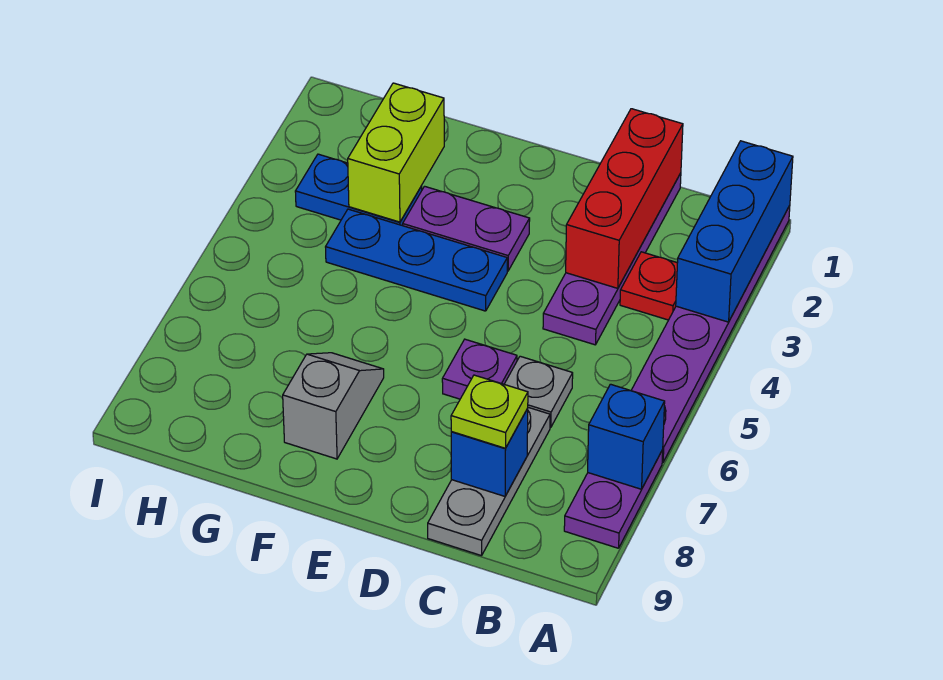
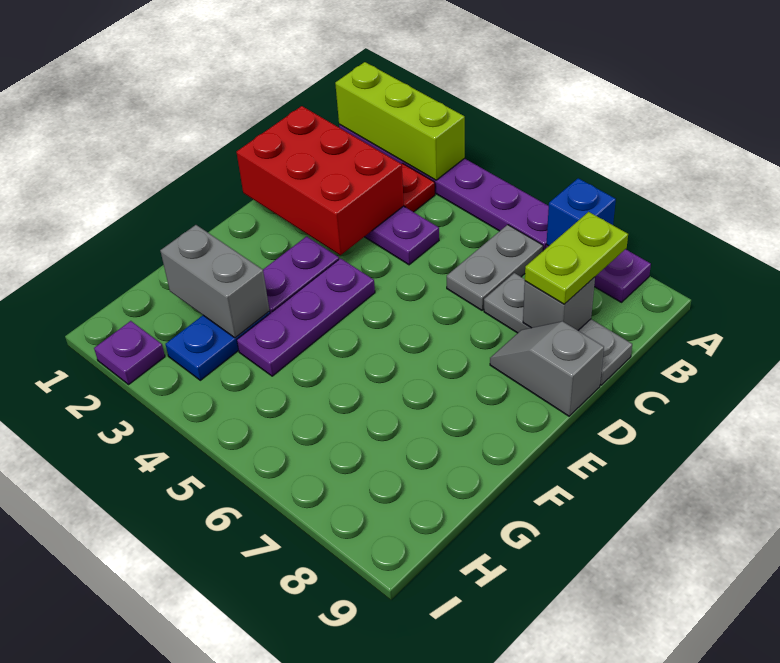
blue brick A1:A3 level 2 -> lime brick A1:A3 level 2
red brick C1:C3 level 2 -> red brick C1:D3 level 2
grey plate C6 level 1 -> grey plate B6:C6 level 1
blue brick C8 level 2 -> grey brick C8 level 2
lime plate C8 level 3 -> lime plate B8:C8 level 3
purple plate D6 level 1 -> purple plate I2 level 1
blue plate E4:G4 level 1 -> purple plate E4:G4 level 1
grey slope F7:F8 level 1 top 8 -> grey slope D8:D9 level 1 top 9
lime brick G2:G3 level 2 -> grey brick G2:G3 level 2

